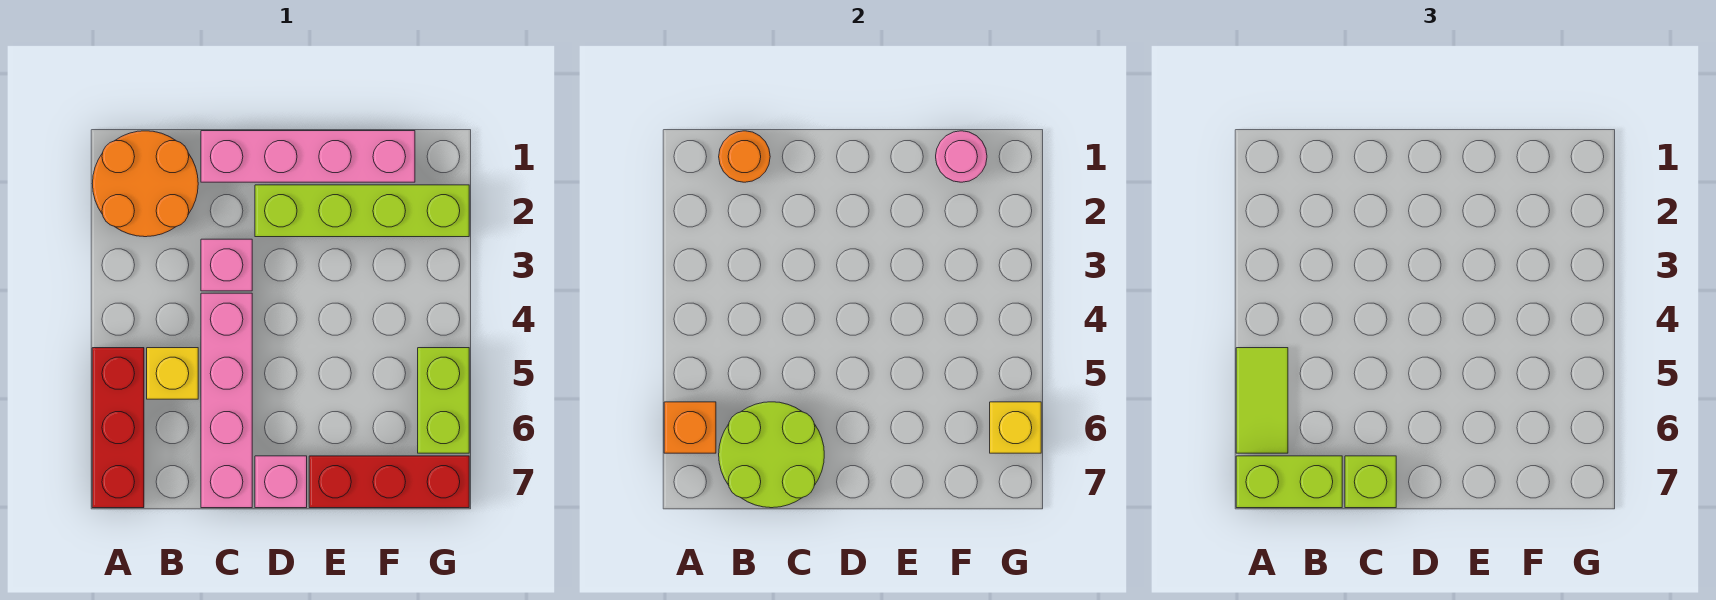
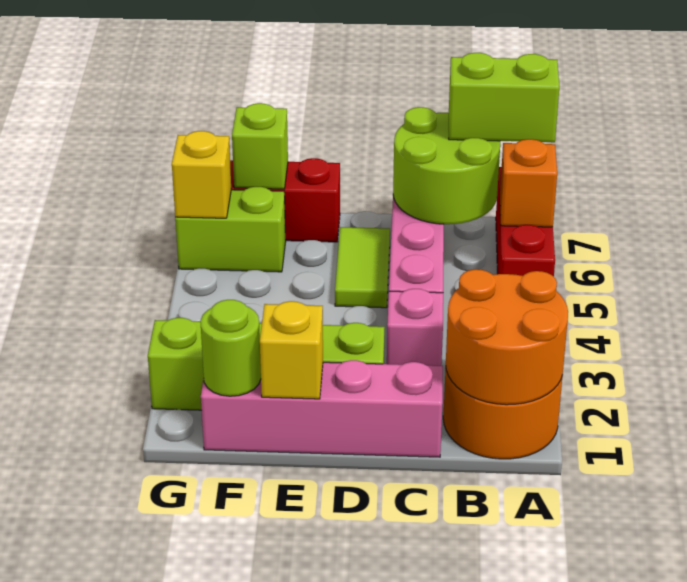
lime tile A5:A6 level 3 -> lime tile D5:D6 level 1
orange round brick B1 level 2 -> orange round brick A1:B2 level 2
yellow brick B5 level 1 -> yellow brick E1 level 2
lime brick C7 level 3 -> lime brick F7 level 2
pink brick D7 level 1 -> none
pink round brick F1 level 2 -> lime round brick F1 level 2
lime brick G5:G6 level 1 -> lime brick F6:G6 level 1

